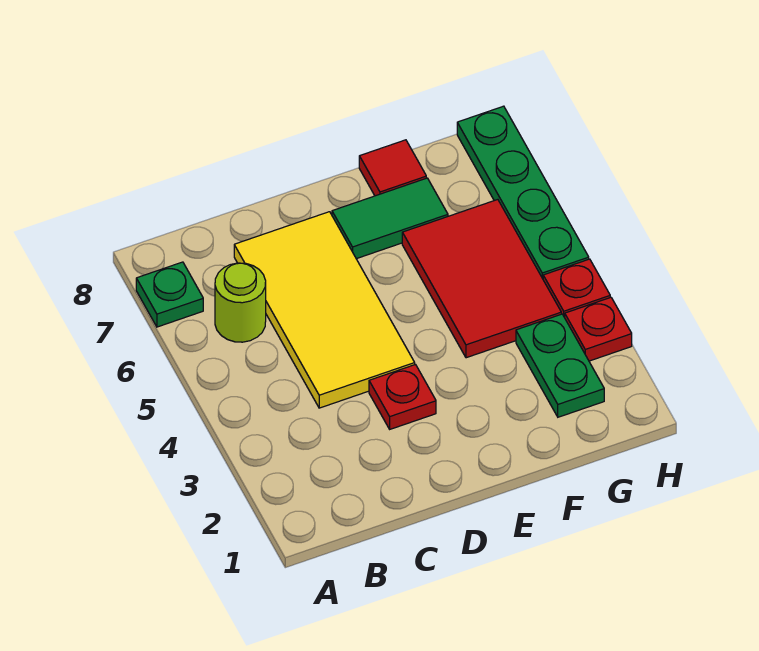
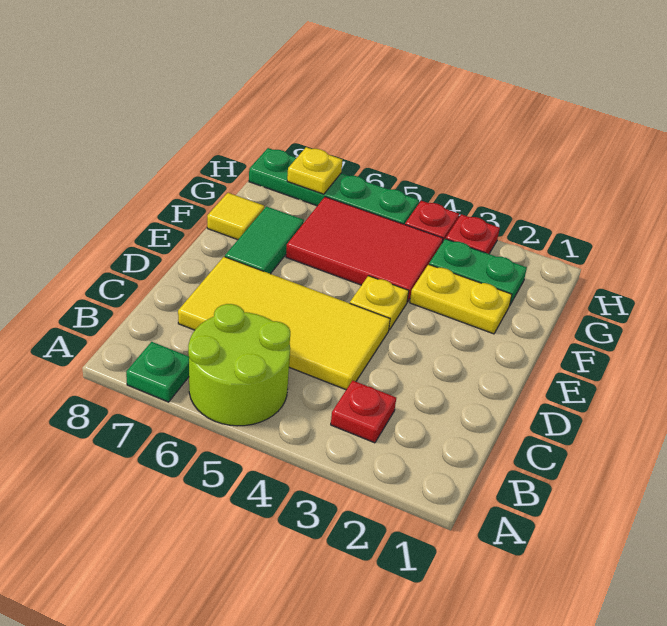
lime round brick B6 level 1 -> lime round brick A5:B6 level 1
red plate D3 level 1 -> red plate B3 level 1
none -> yellow plate E4 level 1
none -> yellow plate F2:F3 level 1
red tile F8 level 1 -> yellow tile F8 level 1
none -> yellow plate H7 level 2

